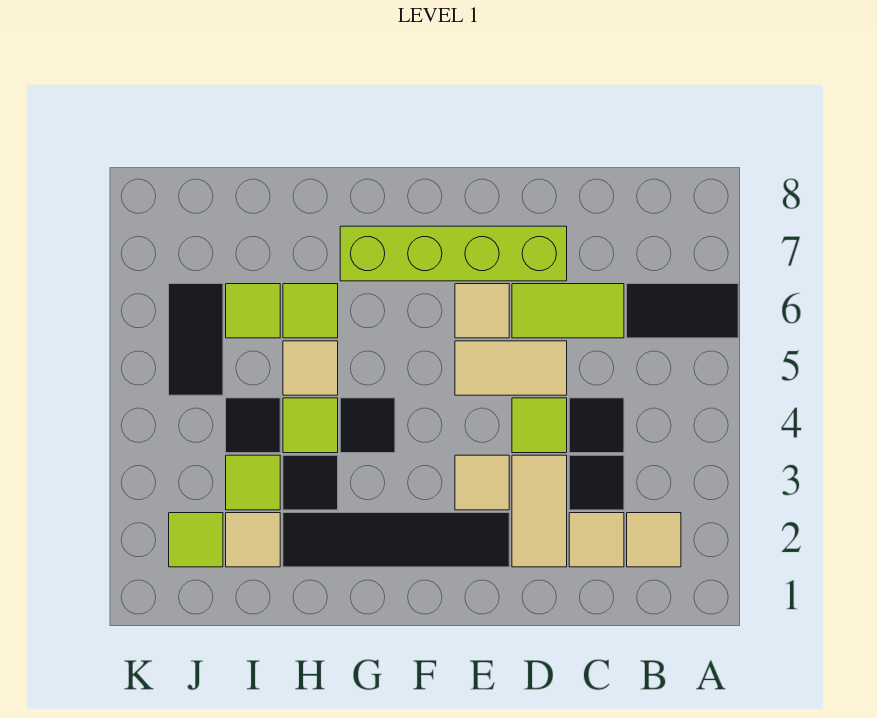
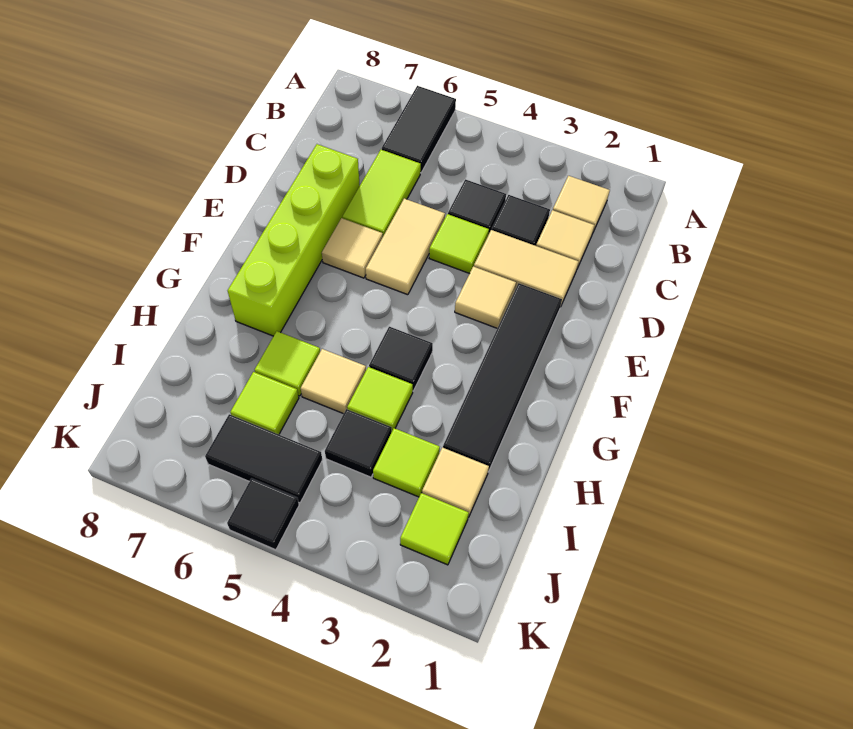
black tile H3 level 1 -> black tile K5 level 1

